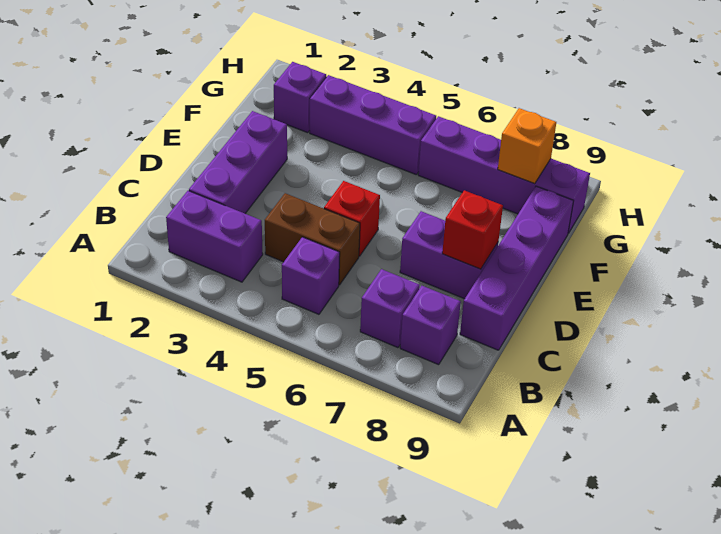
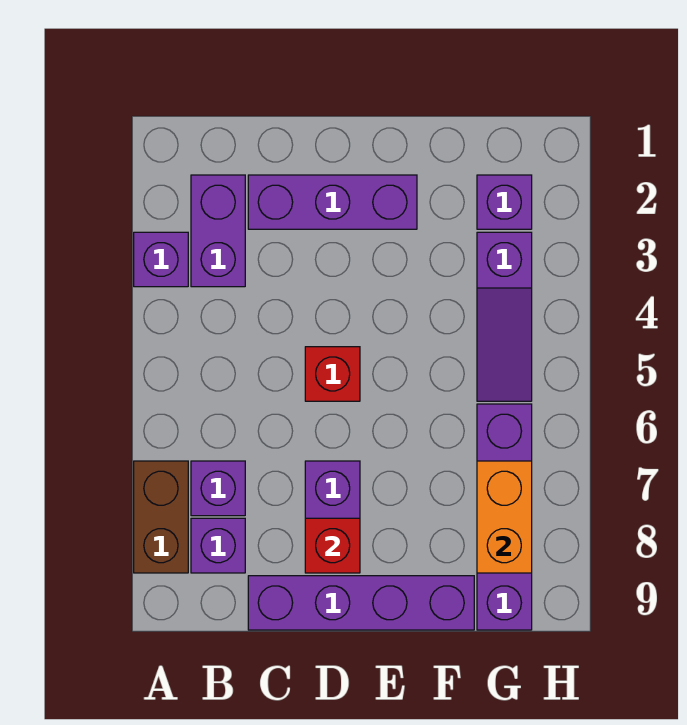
purple brick B5 level 1 -> purple brick A3 level 1
brown brick C4:C5 level 1 -> brown brick A7:A8 level 1
purple brick G3:G5 level 1 -> purple slope G3:G5 level 1 top 3
orange brick G8 level 2 -> orange brick G7:G8 level 2

